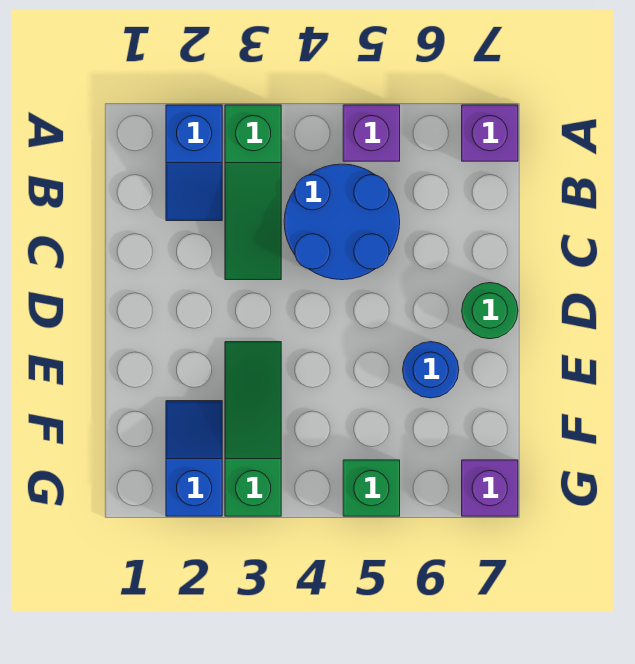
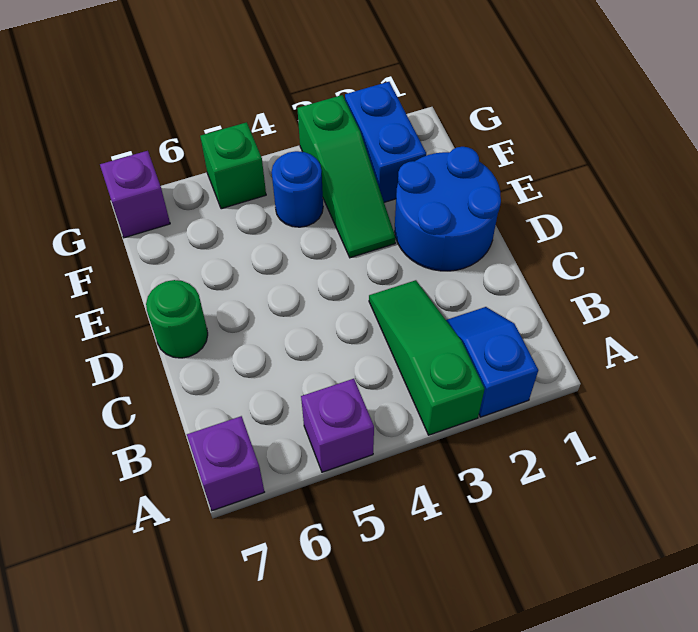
blue round brick B4:C5 level 1 -> blue round brick D1:E2 level 1
blue round brick E6 level 1 -> blue round brick F4 level 1
blue slope F2:G2 level 1 top G -> blue brick F2:G2 level 1

